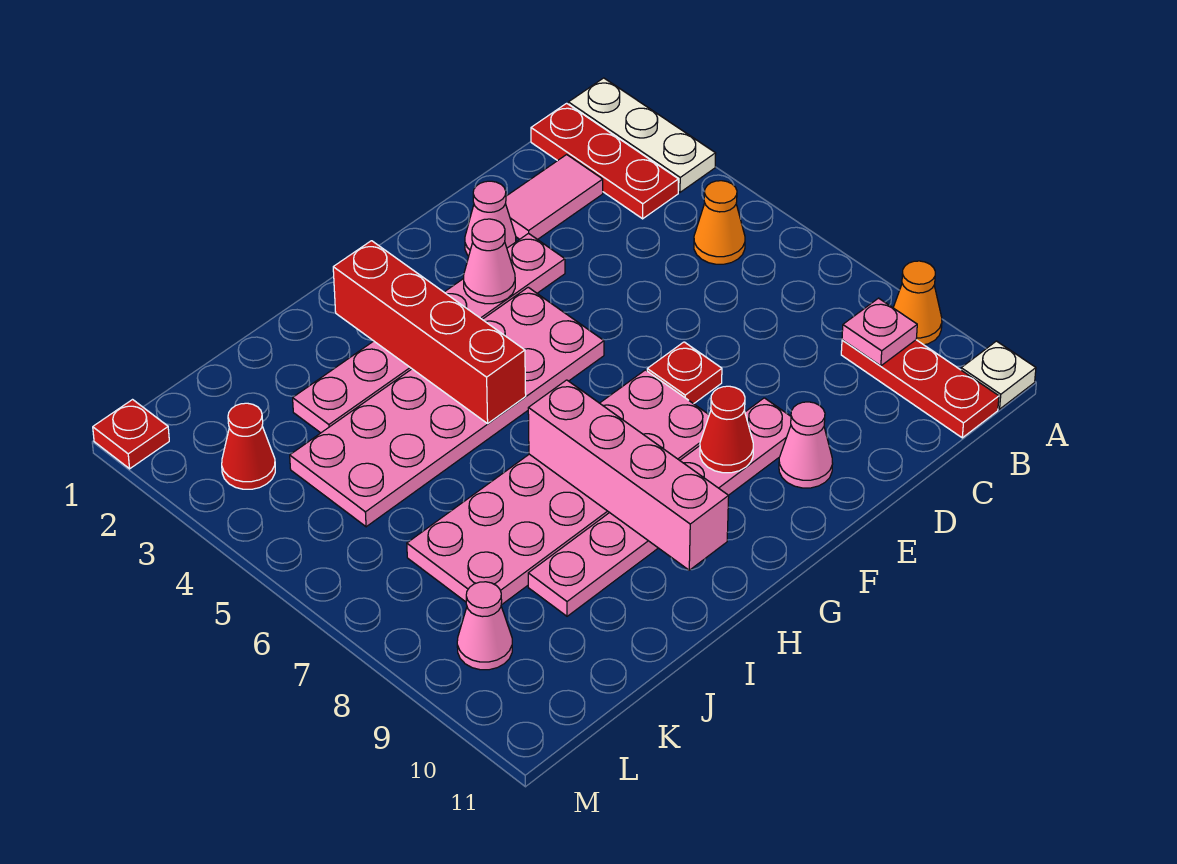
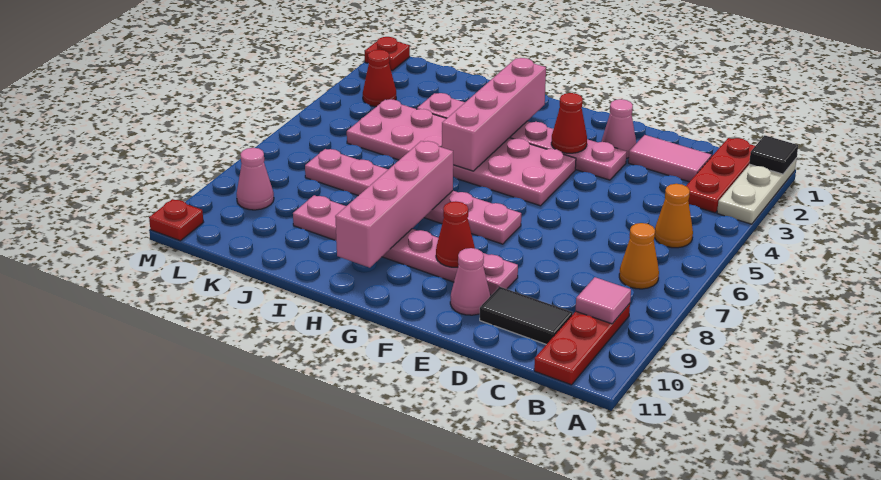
none -> black tile A1 level 2
orange cone A9 level 1 -> orange cone B7 level 1
white plate A11 level 1 -> none
pink plate B9 level 2 -> pink tile B9 level 2
none -> black tile C10:D10 level 1
red plate E7 level 1 -> red plate M11 level 1
pink cone F3 level 2 -> red cone F3 level 2
pink plate F7:K8 level 1 -> pink plate F7:K7 level 1
red brick H2:H5 level 2 -> pink brick H2:H5 level 2

